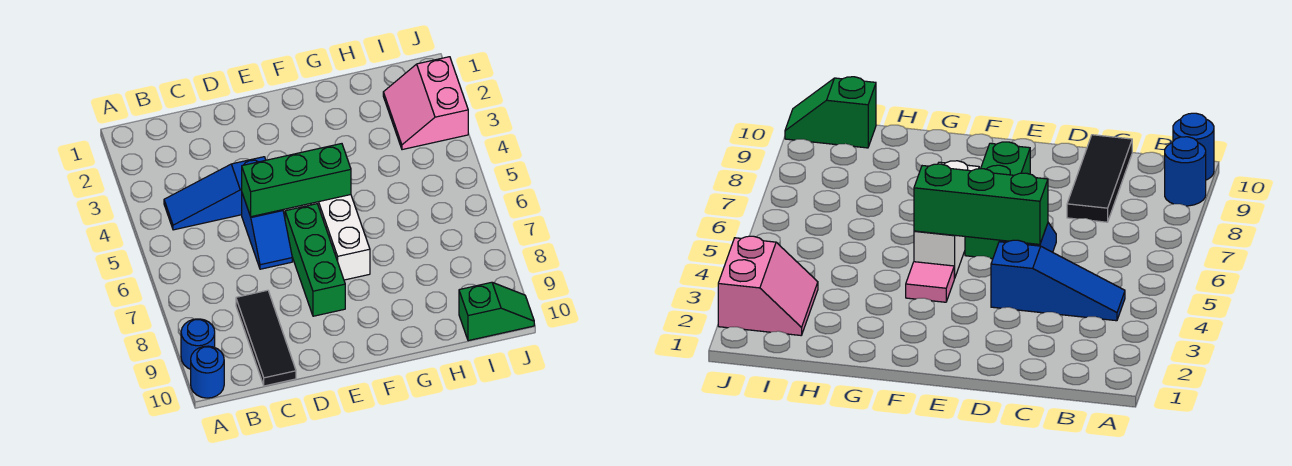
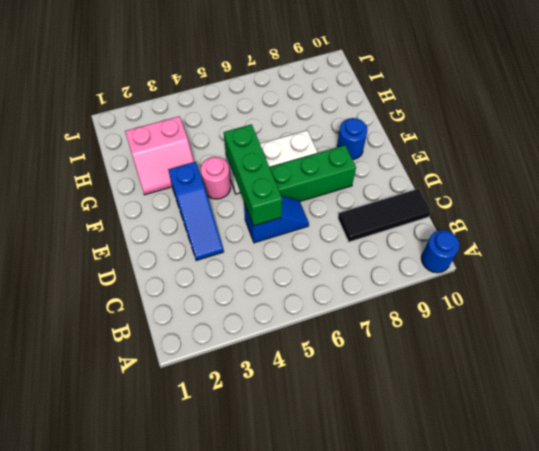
blue round brick A9 level 1 -> blue round brick F9 level 1
blue slope B4:D4 level 1 top D -> blue slope D3:F3 level 1 top F
pink tile F4 level 1 -> pink round brick F4 level 1
pink slope I2:J3 level 1 top J -> pink slope G2:H3 level 1 top H
green slope I10:J10 level 1 top I -> none

